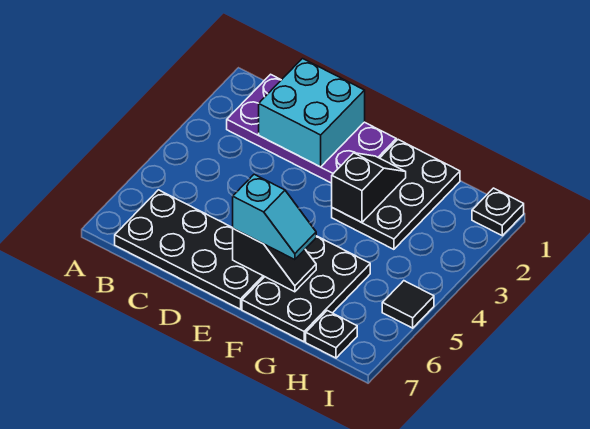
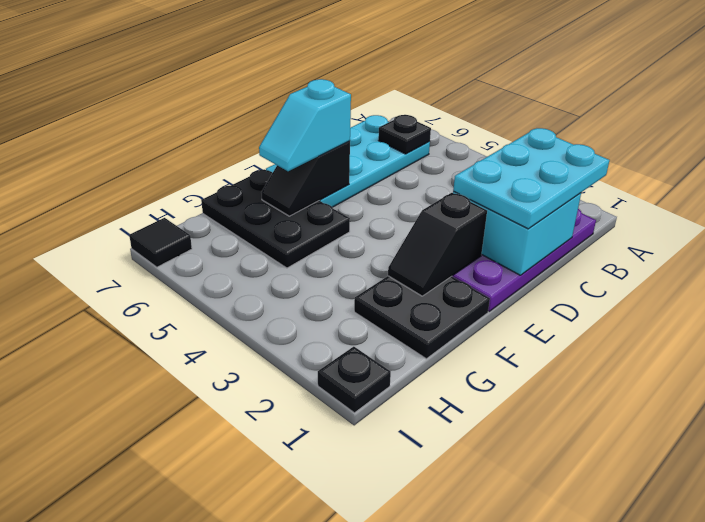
none -> cyan plate B1:D2 level 3
black plate B6:E7 level 1 -> cyan plate B6:E7 level 1
black plate F1:G3 level 1 -> black plate F1:G2 level 1
black slope F2:F3 level 2 top 3 -> black slope E2:F2 level 2 top E
black plate H7 level 1 -> black plate B6 level 2
black tile I5 level 1 -> black tile I7 level 1

